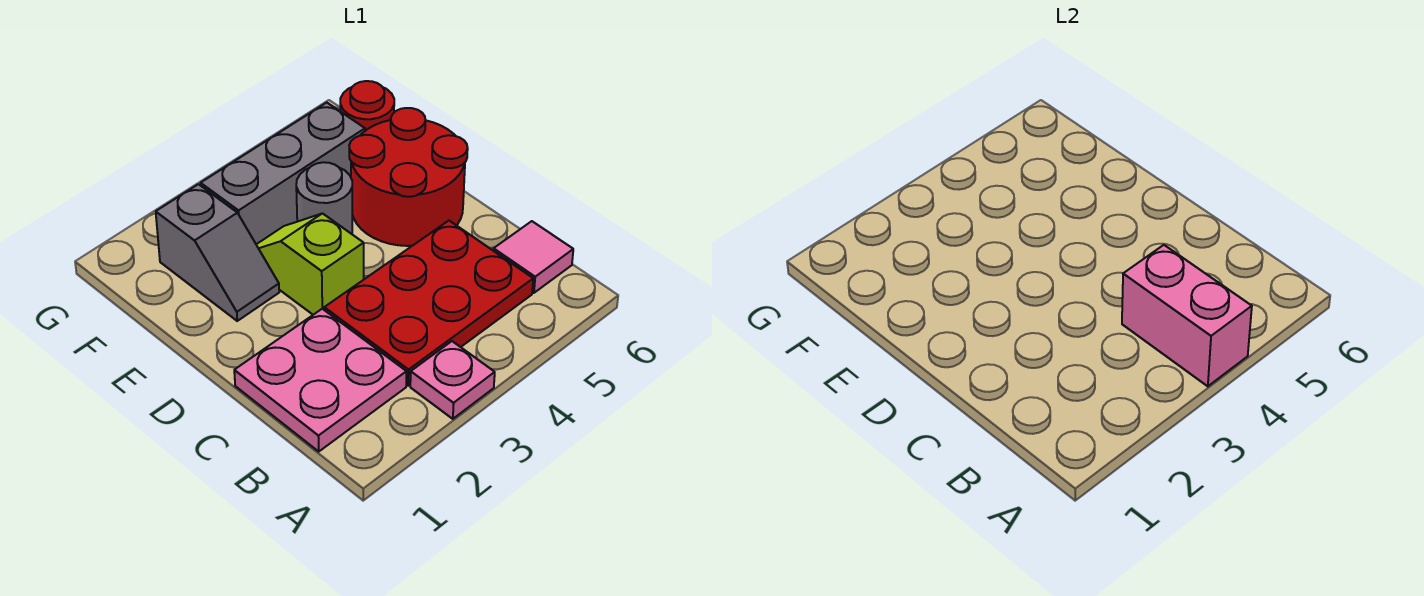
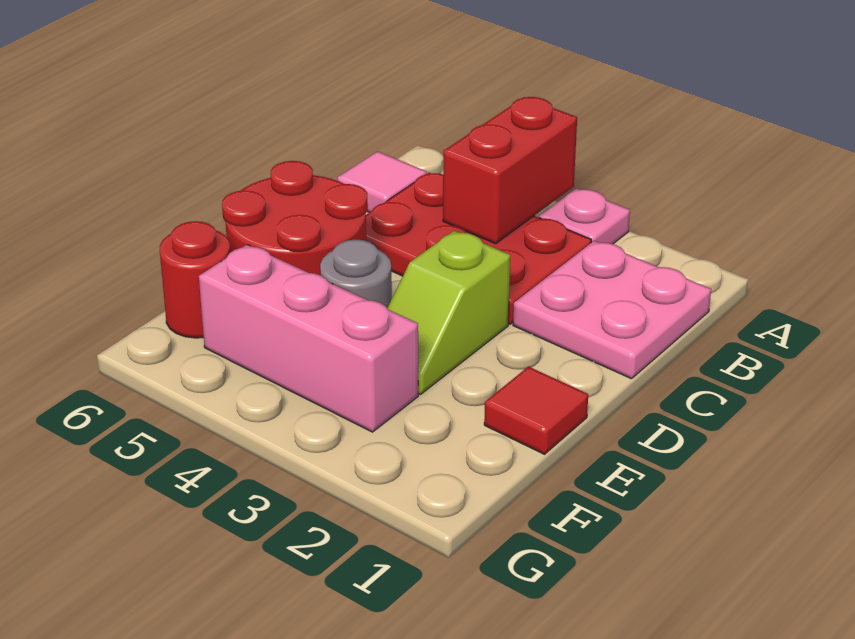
pink brick A4:B4 level 2 -> red brick A4:B4 level 2
none -> red tile E1 level 1
grey slope E2:F2 level 1 top F -> none
grey brick F3:F5 level 1 -> pink brick F3:F5 level 1

